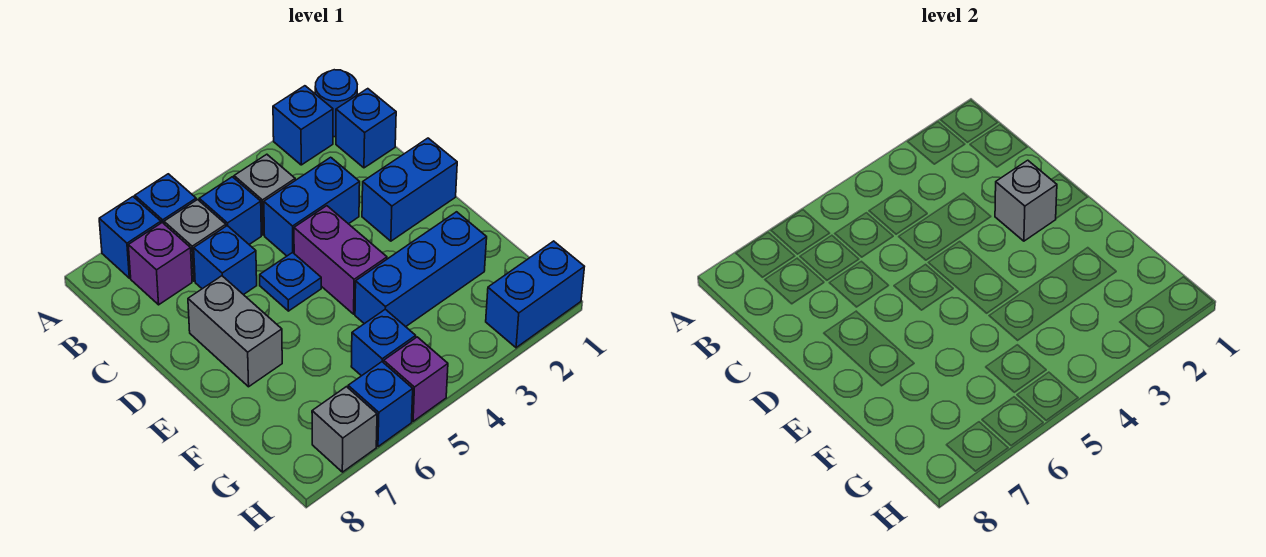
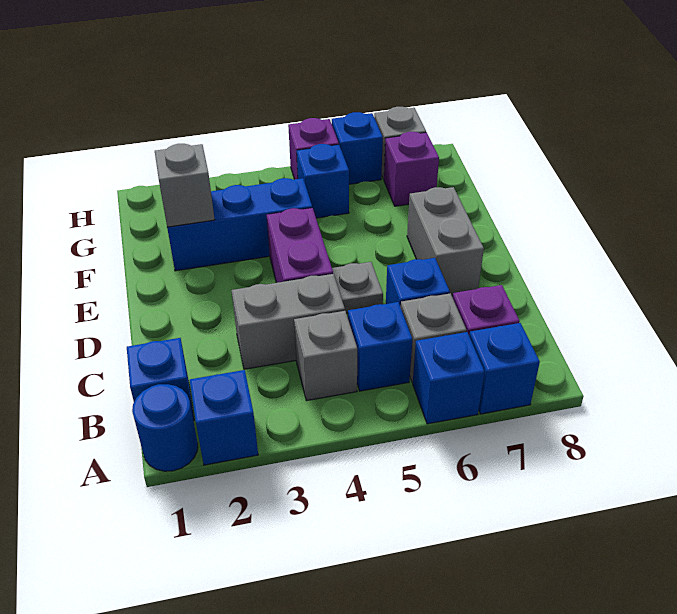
blue brick C3:C4 level 1 -> grey brick C3:C4 level 1
blue brick D1:D2 level 1 -> none
grey brick D2 level 2 -> grey brick F2 level 2
blue plate D5 level 1 -> grey plate D5 level 1
none -> purple brick G7 level 1
blue brick H1:H2 level 1 -> none

